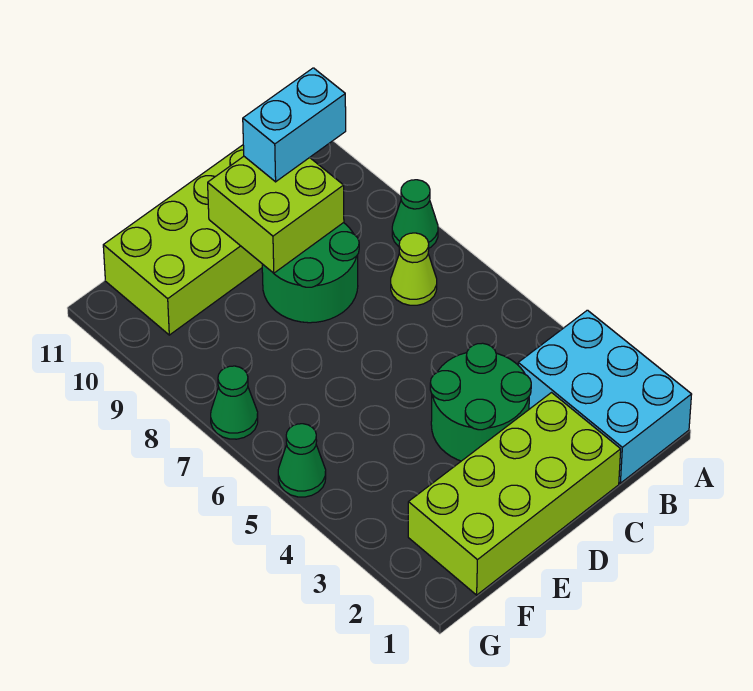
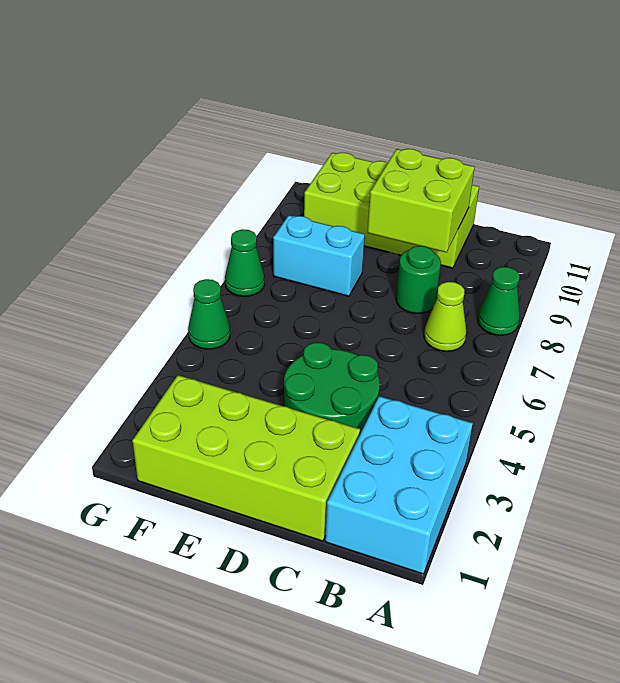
cyan brick B10:C10 level 3 -> cyan brick E8:F8 level 1
green round brick C8:D9 level 1 -> green round brick C8 level 1

